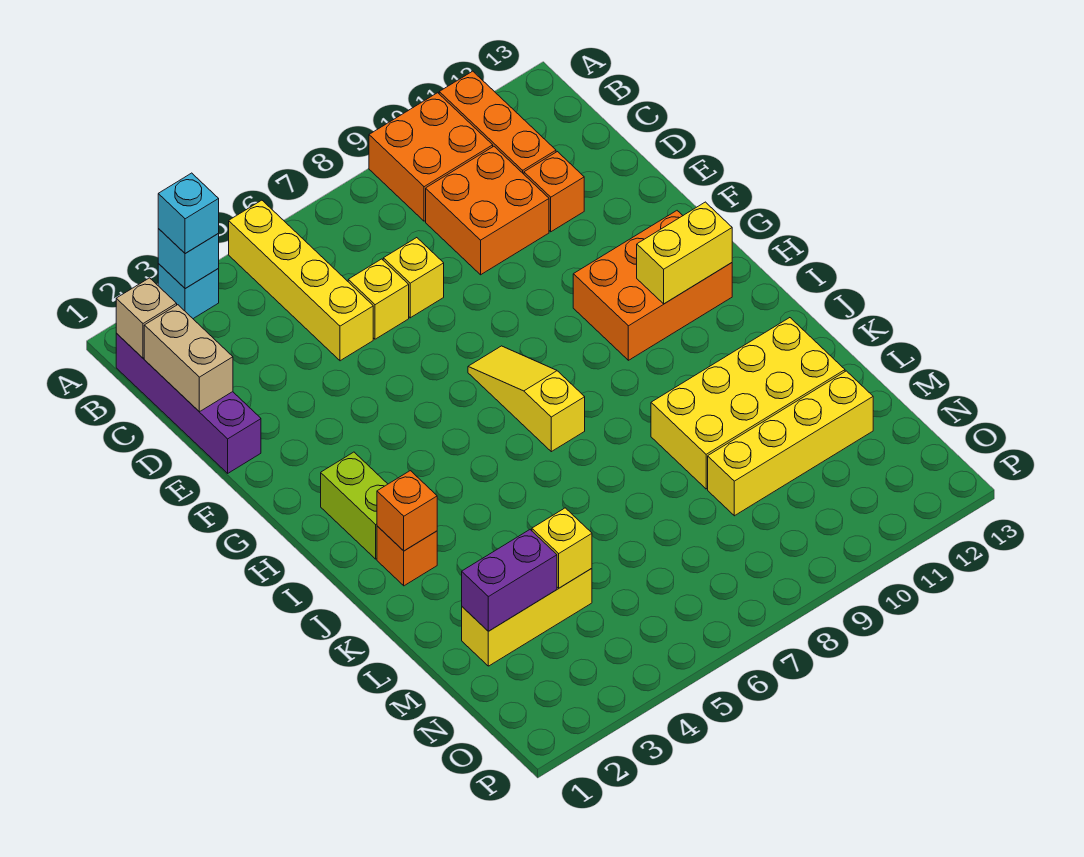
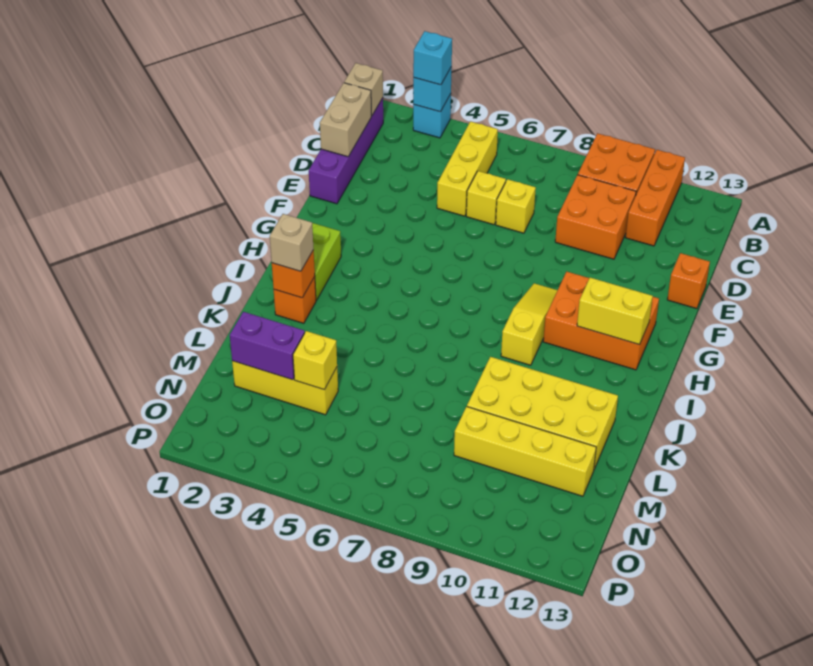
yellow brick A5:D5 level 1 -> yellow brick B5:D5 level 1
orange brick D11 level 1 -> orange brick E13 level 1
yellow slope G7:I7 level 1 top I -> yellow slope G9:I9 level 1 top I
none -> tan brick J2 level 3

